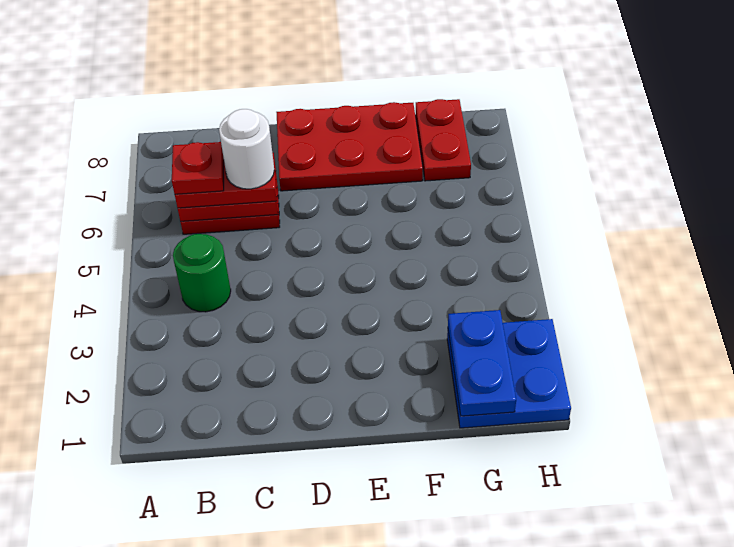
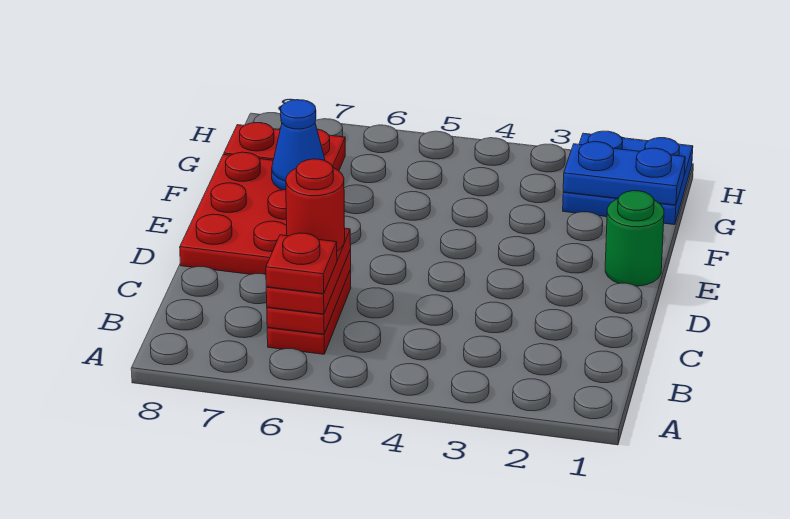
green round brick B4 level 1 -> green round brick E1 level 1
white round brick C6 level 4 -> red round brick C6 level 4
none -> blue cone F7 level 2

